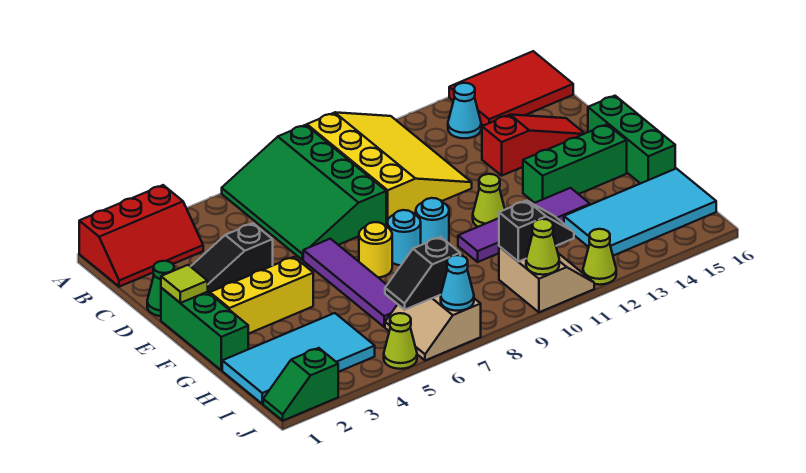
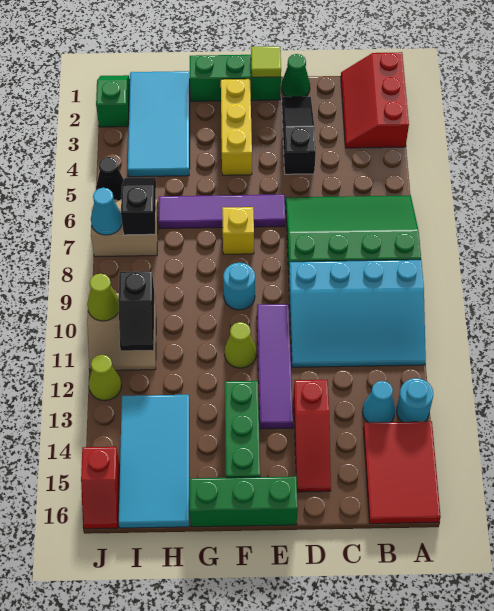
yellow slope A9:D11 level 1 top 9 -> cyan slope A9:D11 level 1 top 9
yellow round brick F7 level 1 -> yellow brick F7 level 1
cyan round brick F8 level 1 -> cyan round brick A13 level 1
purple tile G10:G13 level 1 -> purple tile E10:E13 level 1
lime cone J5 level 1 -> black cone J5 level 1
none -> red slope J15:J16 level 1 top 15

